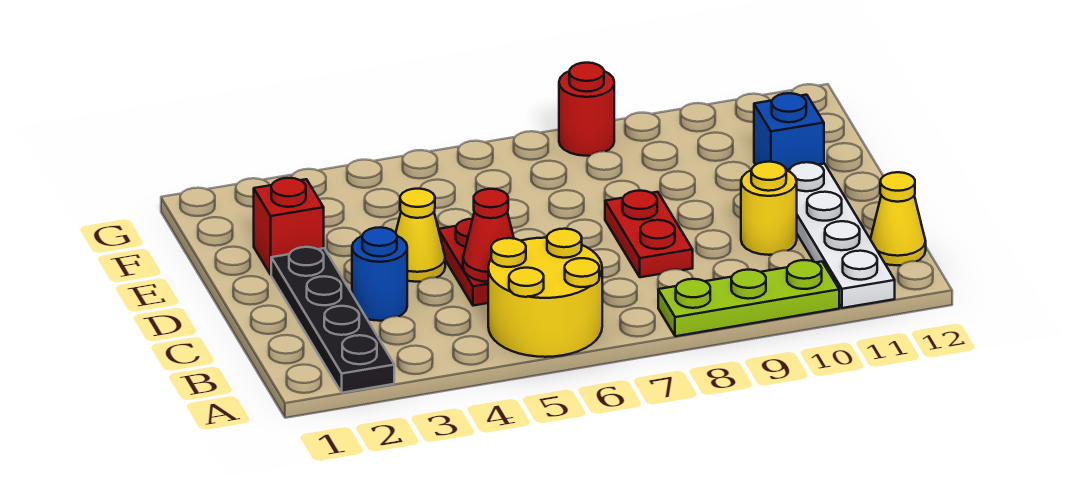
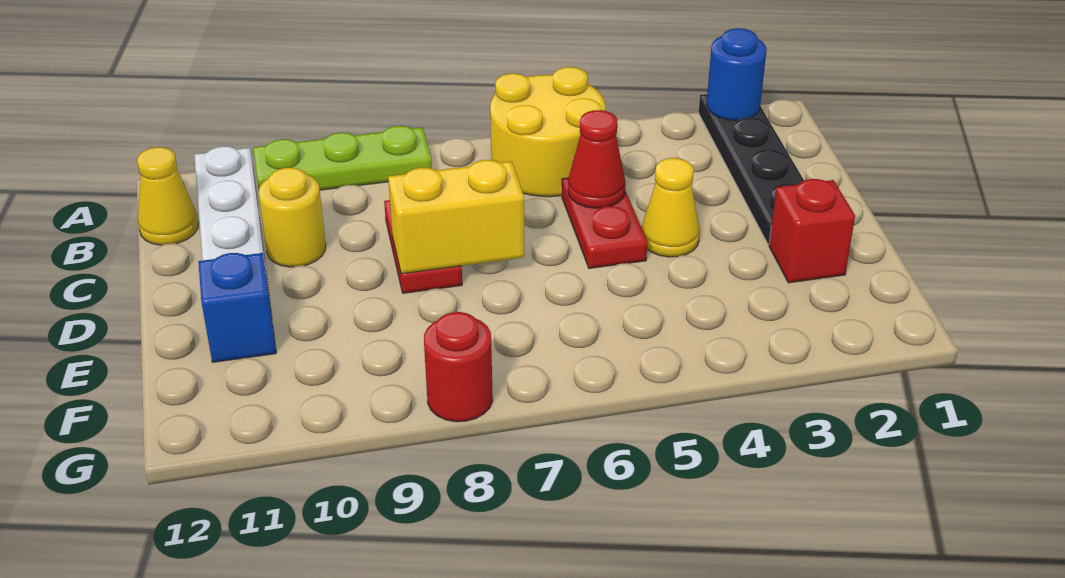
blue round brick C3 level 1 -> blue round brick A2 level 2
none -> yellow brick D7:D8 level 2

